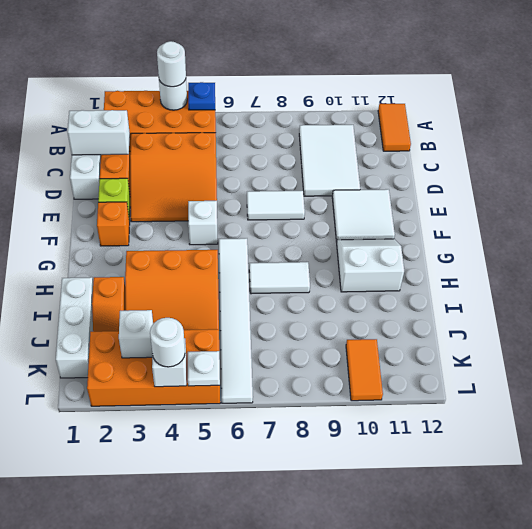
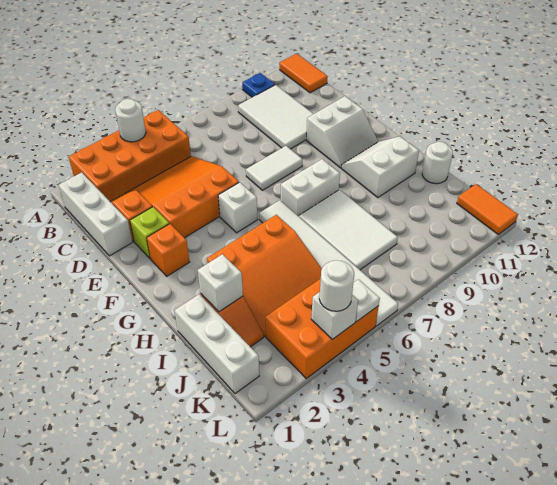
white round brick A4 level 3 -> white round brick I12 level 1
blue plate A5 level 2 -> blue plate A10 level 1
white brick C1:C2 level 2 -> white brick G7:G8 level 1
orange slope C3:E5 level 1 top C -> orange slope C3:E5 level 1 top E
white tile E10:F11 level 1 -> white slope E10:F11 level 1 top E
white tile H7:H8 level 1 -> white tile H7:J8 level 1
orange brick K2:L5 level 1 -> orange brick K3:L5 level 1
white brick K3 level 2 -> white brick I2 level 2
orange tile K10:L10 level 1 -> orange tile K12:L12 level 1

